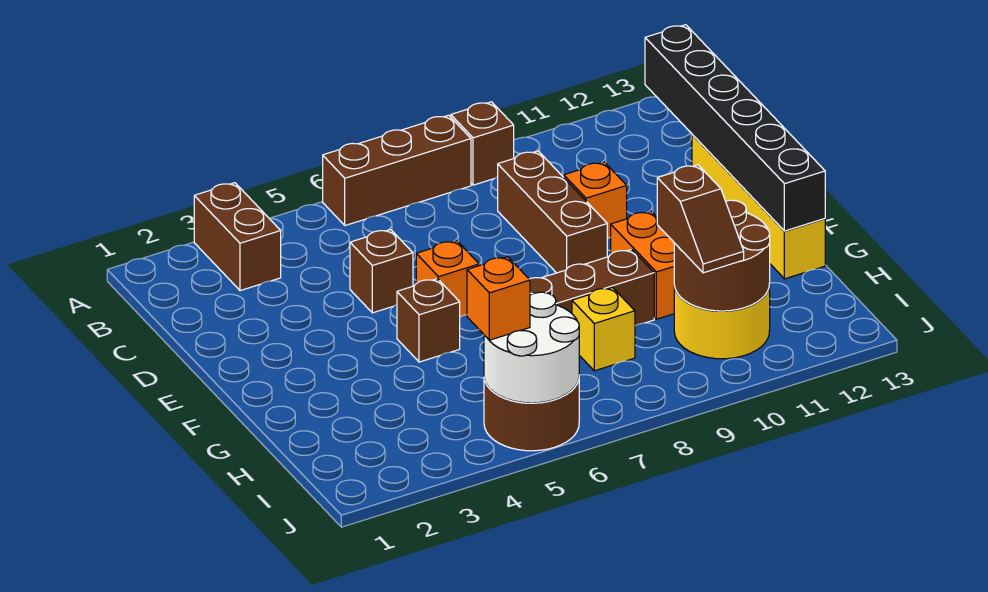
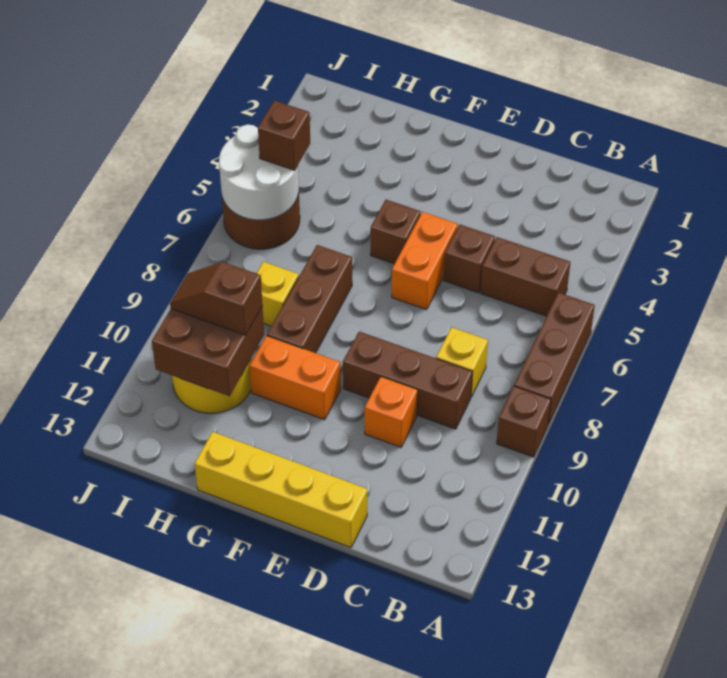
brown brick A3:B3 level 1 -> brown brick B5:C5 level 1
black brick B13:G13 level 2 -> none
none -> yellow brick C8 level 1
orange brick E6 level 1 -> orange brick E5:E6 level 1
brown round brick H10:I11 level 2 -> brown brick H10:I11 level 2
orange brick I5 level 3 -> brown brick I5 level 3

